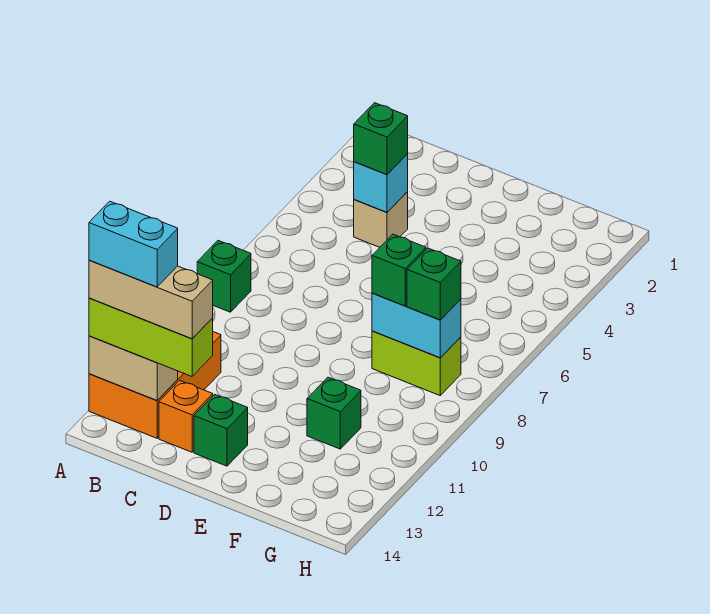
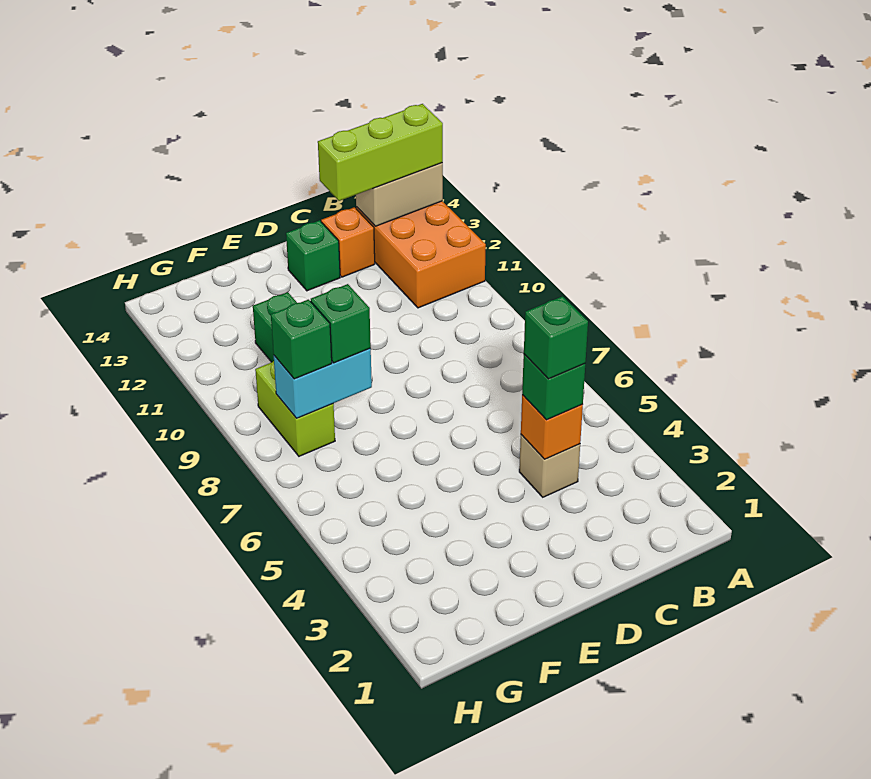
green brick A8 level 1 -> green brick C4 level 4
tan brick A13:C13 level 4 -> none
cyan brick A13:B13 level 5 -> none
cyan brick C4 level 2 -> orange brick C4 level 2
lime brick F8:G8 level 1 -> lime brick G8:G9 level 1

